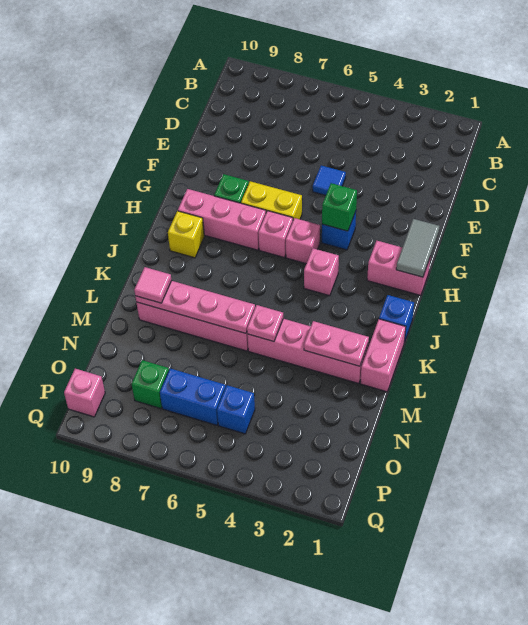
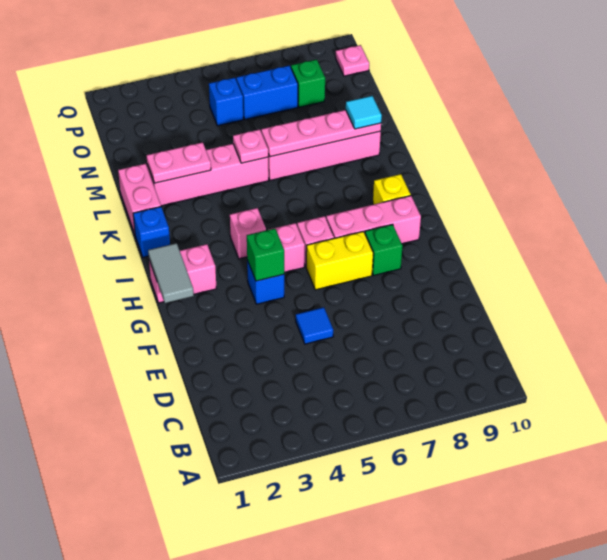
pink tile L9 level 3 -> cyan tile L9 level 3
pink brick P10 level 1 -> pink plate P10 level 1

